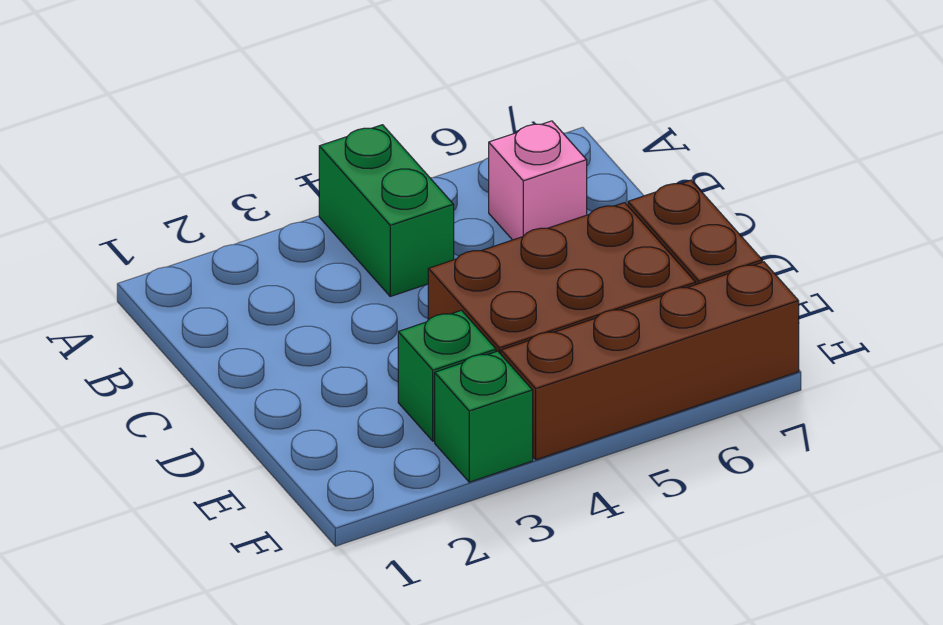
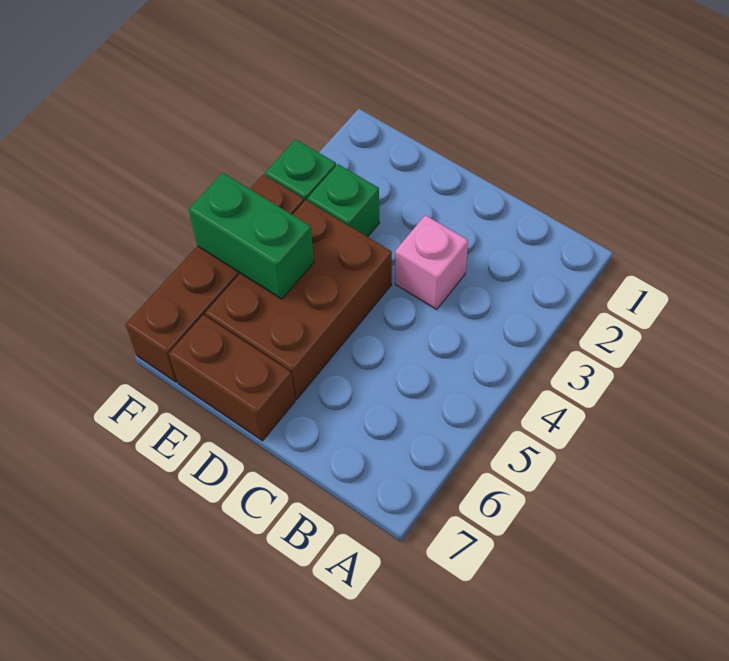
green brick A4:B4 level 1 -> green brick E5:F5 level 2
pink brick B6 level 1 -> pink brick C3 level 1

